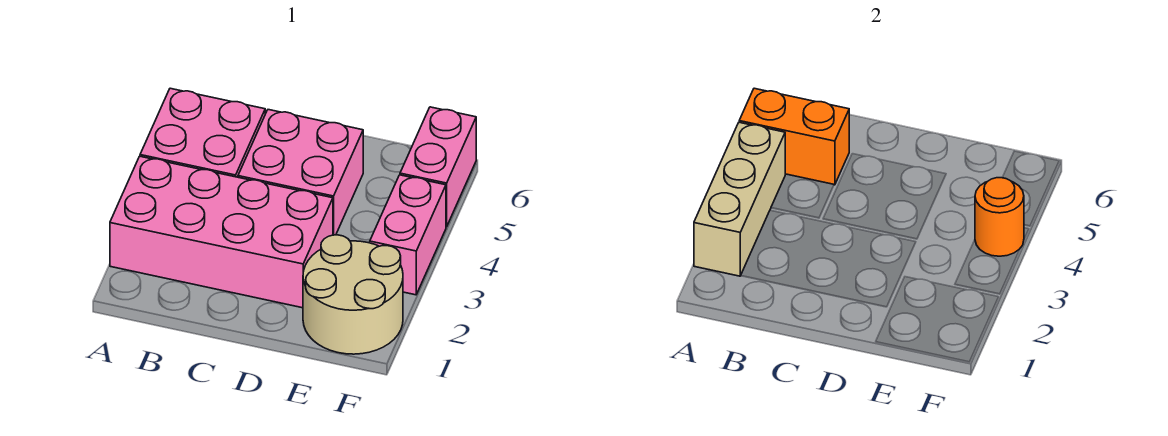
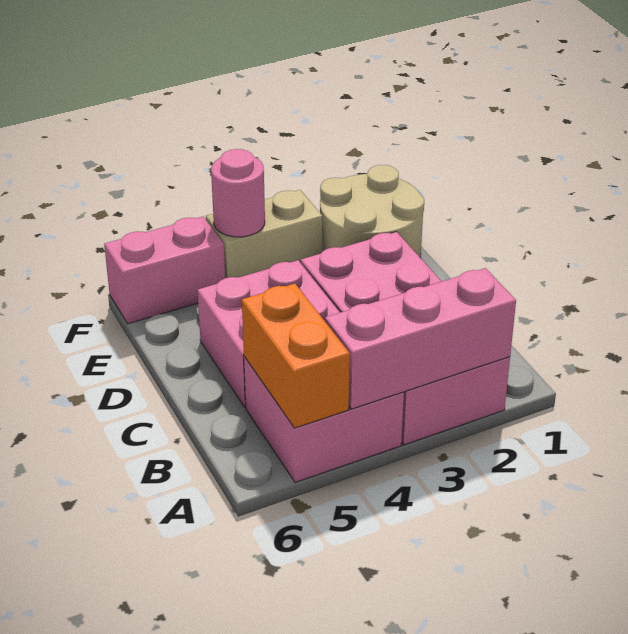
tan brick A2:A4 level 2 -> pink brick A2:A4 level 2
pink brick F3:F4 level 1 -> tan brick F3:F4 level 1
orange round brick F4 level 2 -> pink round brick F4 level 2

